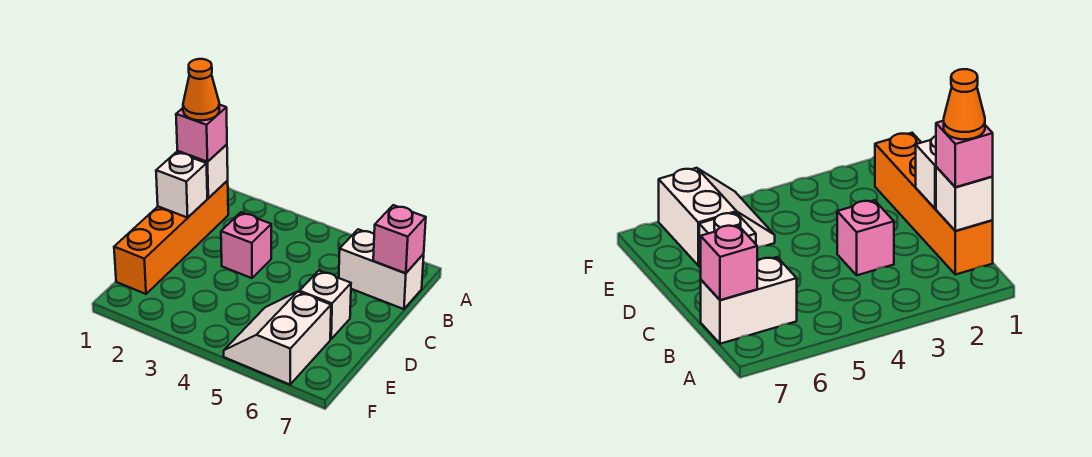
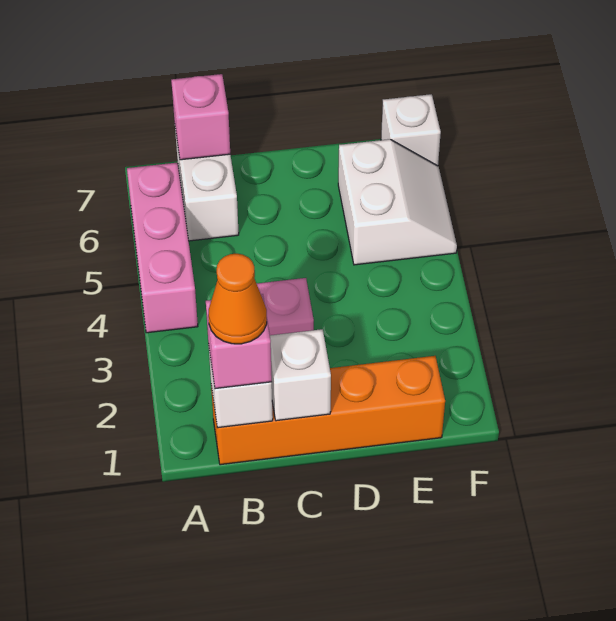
none -> pink brick A4:A6 level 1
white brick D6 level 1 -> white brick F7 level 1
white slope E5:F6 level 1 top 6 -> white slope E5:F6 level 1 top E

